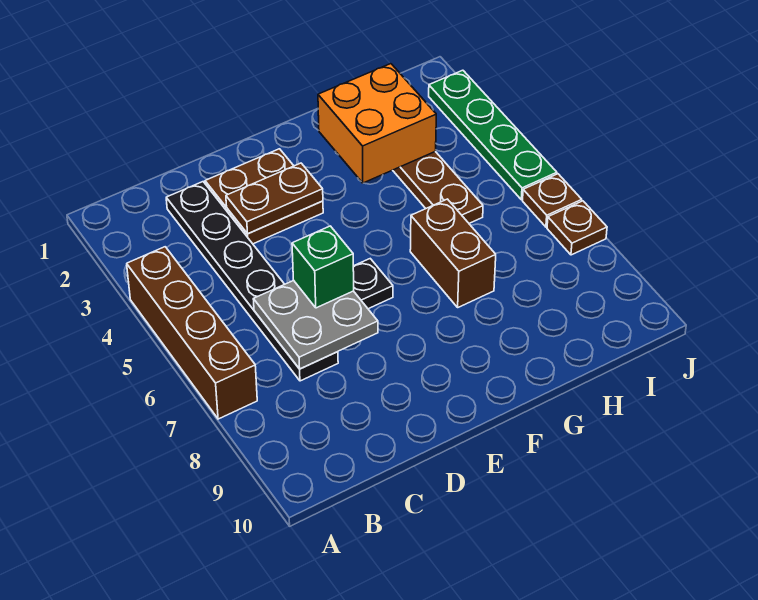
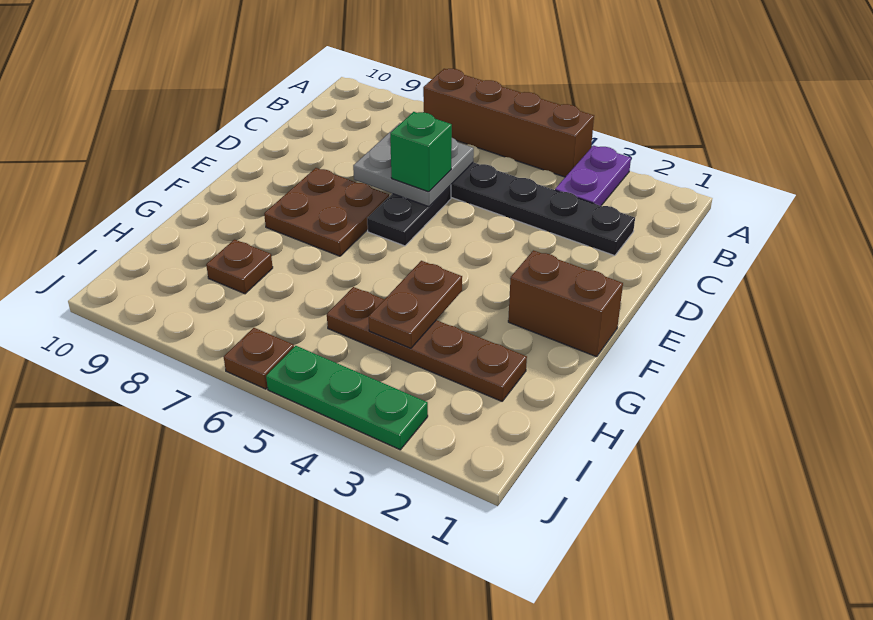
none -> purple plate A3:B3 level 1
brown plate D2:E3 level 1 -> brown plate E7:F8 level 1
brown plate D3:E3 level 2 -> brown plate G4:H4 level 2
orange brick G2:H3 level 2 -> none
brown brick G6:G7 level 1 -> brown brick F1:F2 level 1
green plate J2:J5 level 1 -> green plate J3:J5 level 1
brown plate J7 level 1 -> brown plate H8 level 1

